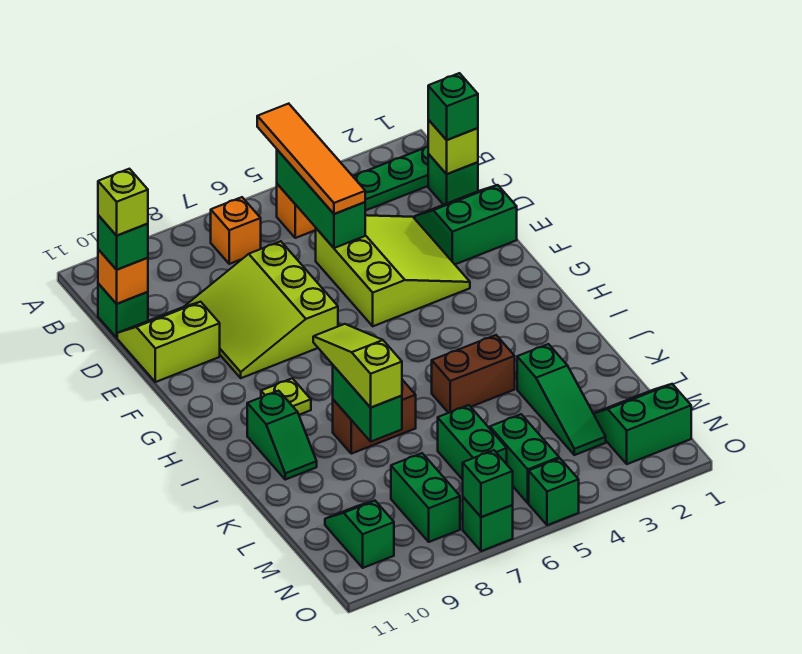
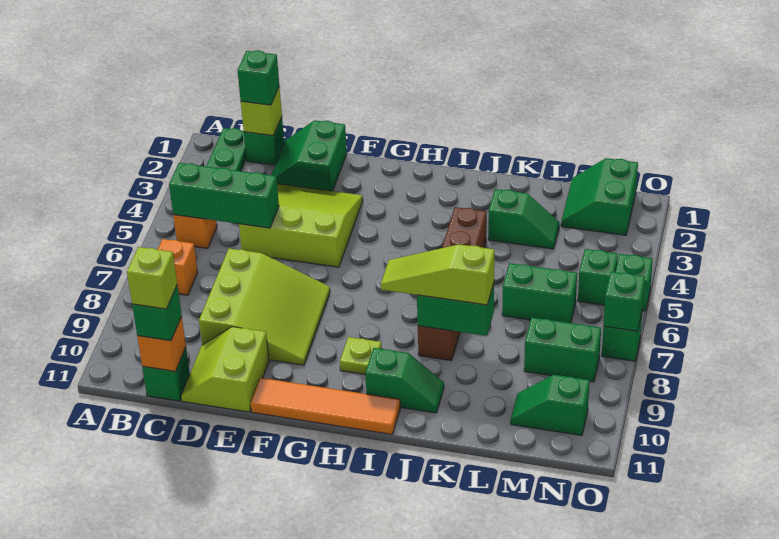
orange tile A5:D5 level 3 -> orange tile F11:I11 level 1
lime slope D7:F9 level 1 top 7 -> lime slope D7:F9 level 1 top D
green slope K3:M3 level 1 top K -> green slope K3:L3 level 1 top K
green brick M5:N5 level 1 -> green brick N5 level 1

